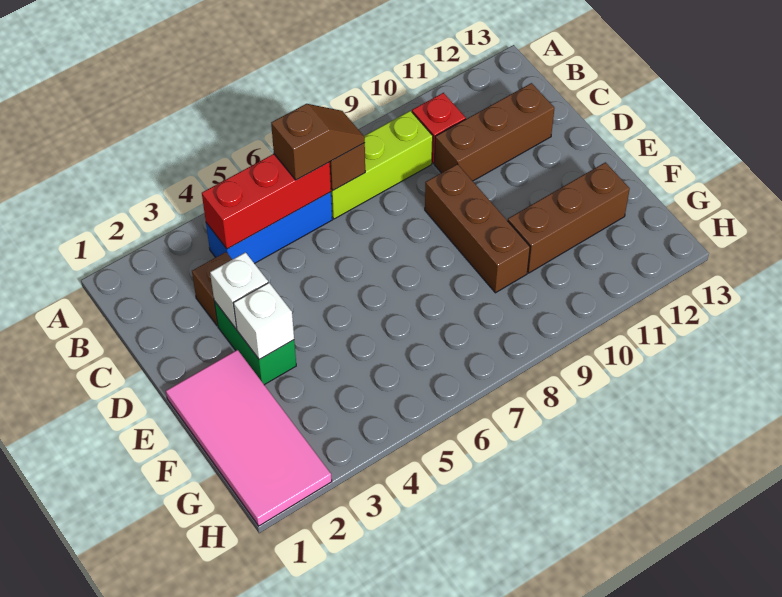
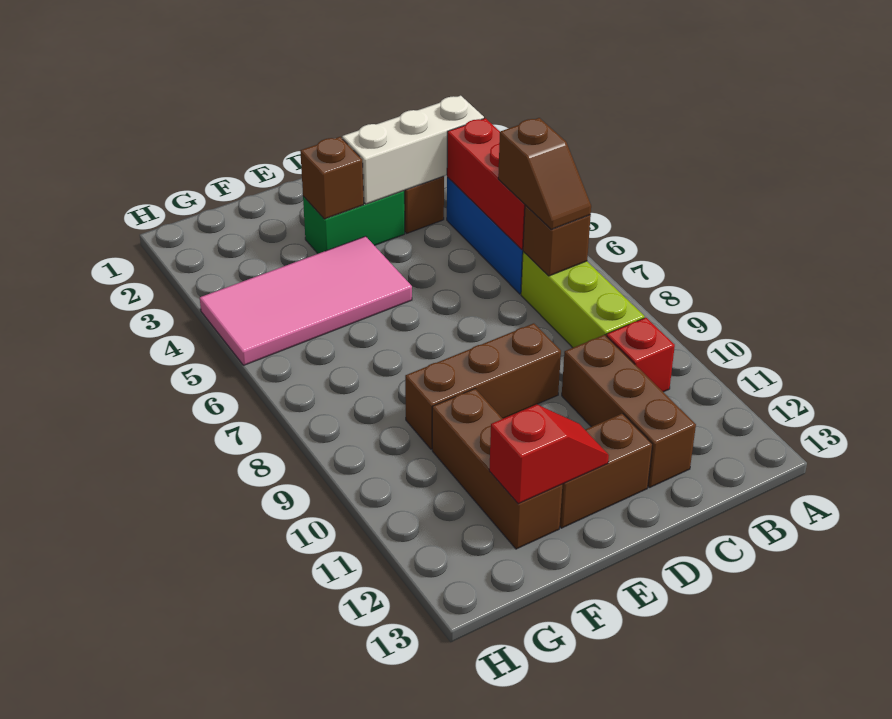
white brick D3 level 2 -> white brick B3:D3 level 2
none -> brown brick D12:E12 level 1
pink tile E1:H2 level 1 -> pink tile E4:H5 level 1
white brick E3 level 2 -> brown brick E3 level 2
none -> red slope E12:F12 level 2 top F

